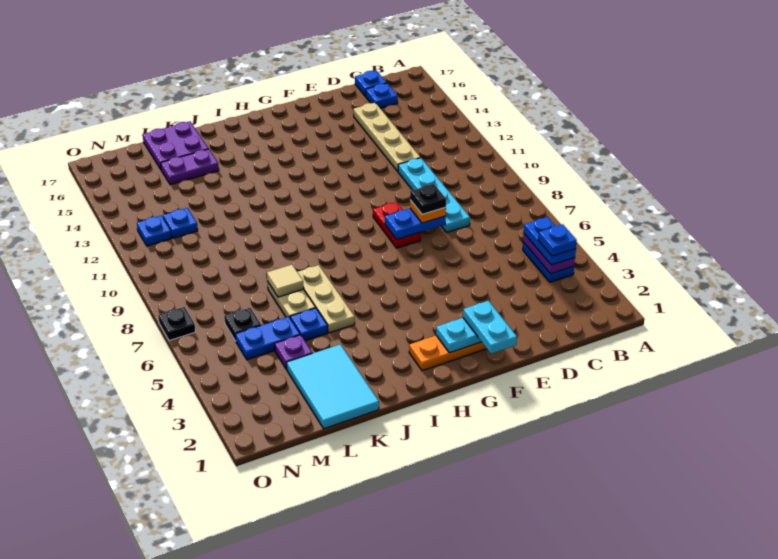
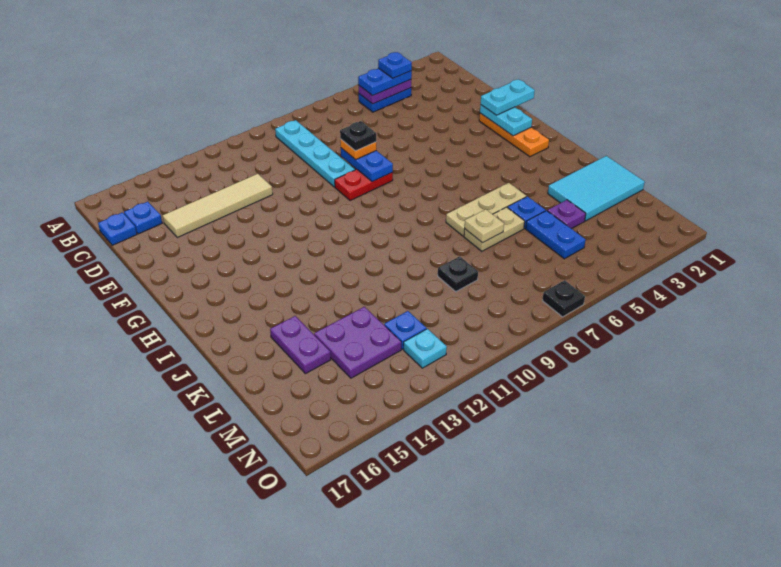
cyan plate D8:D11 level 1 -> cyan plate B9:E9 level 1
tan plate D12:D15 level 1 -> tan tile D12:D15 level 1
tan tile K7 level 2 -> tan plate K7 level 2
purple plate K16:L17 level 1 -> purple plate L13:M14 level 1
black plate M6 level 1 -> black plate L9 level 1
blue plate N12 level 1 -> cyan plate N12 level 1

